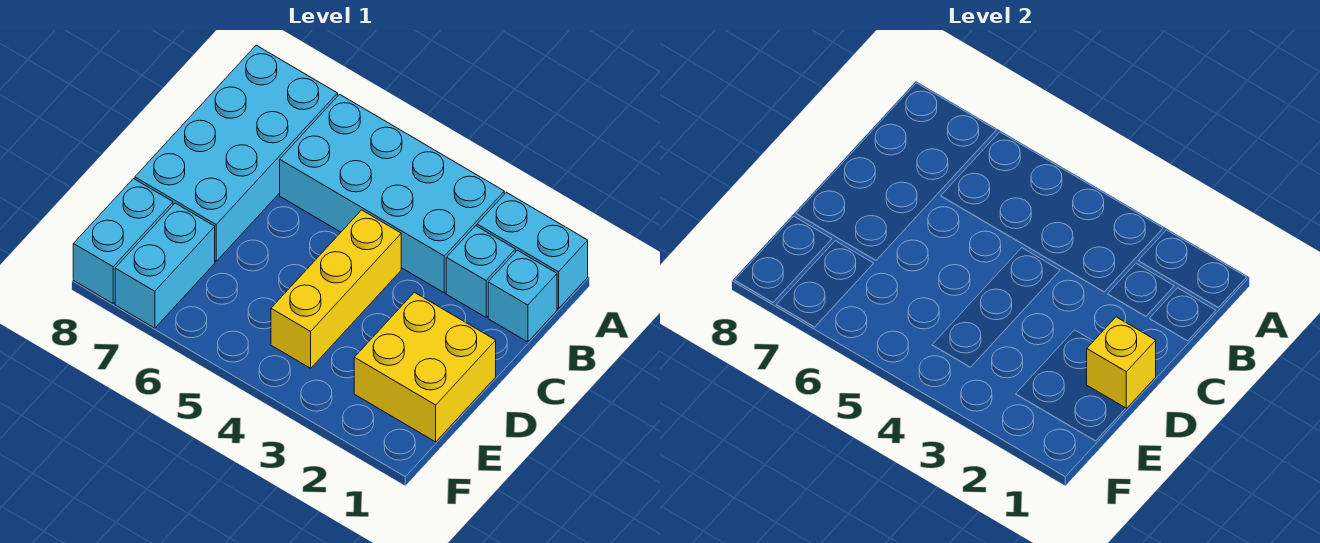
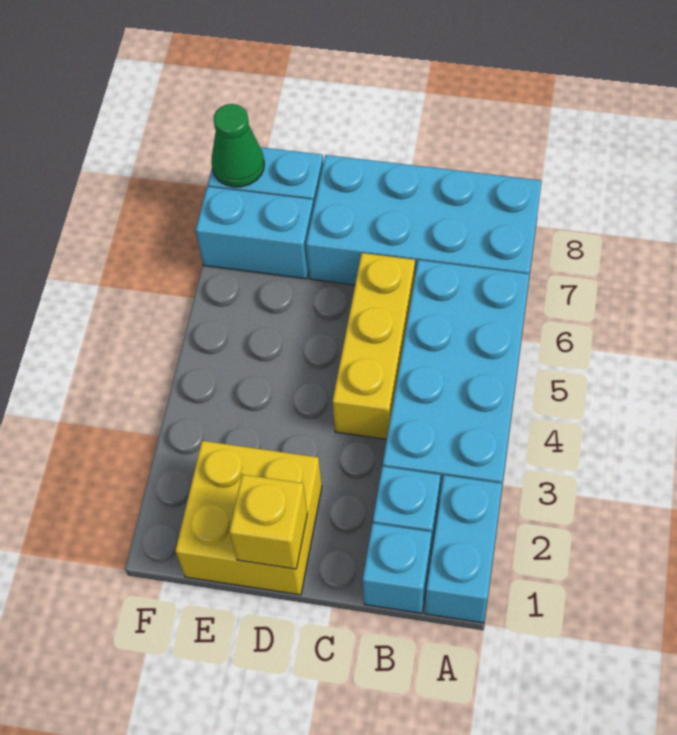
yellow brick C4:E4 level 1 -> yellow brick C4:C6 level 1
none -> green cone F8 level 2

